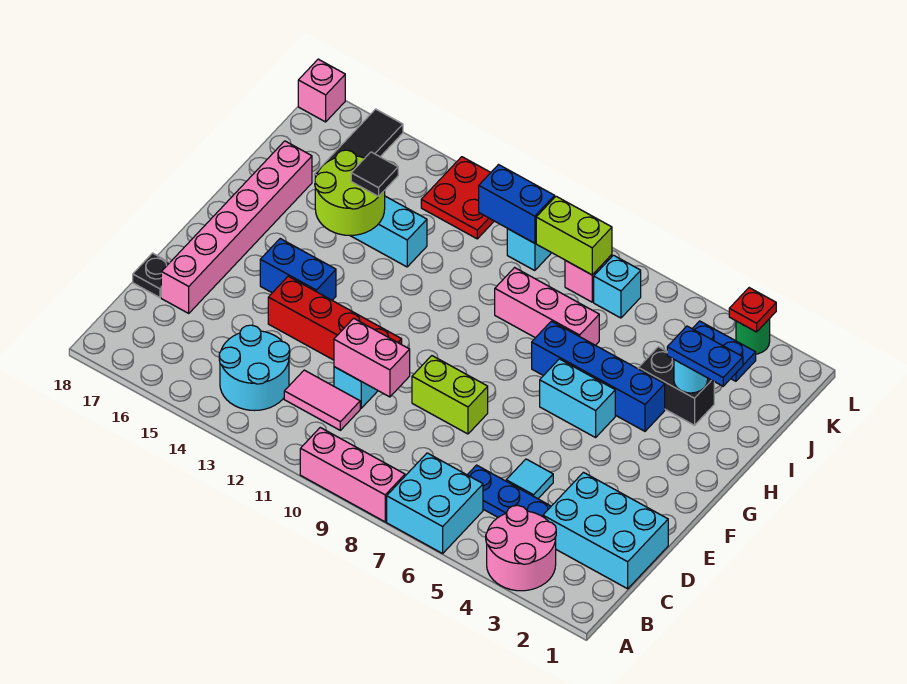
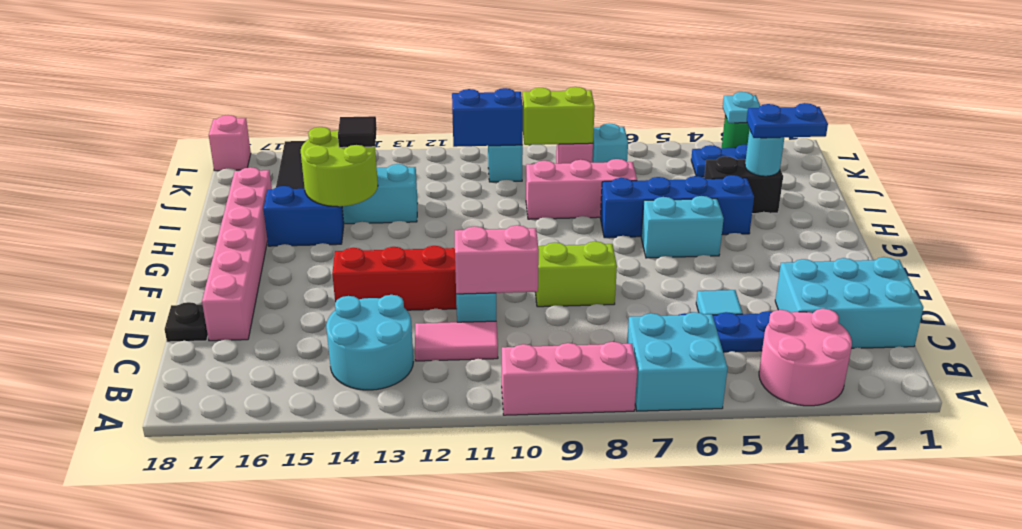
blue brick F14:F15 level 1 -> blue brick H15:H16 level 1
red plate K12:L13 level 1 -> none
red plate L3 level 2 -> cyan plate L3 level 2

